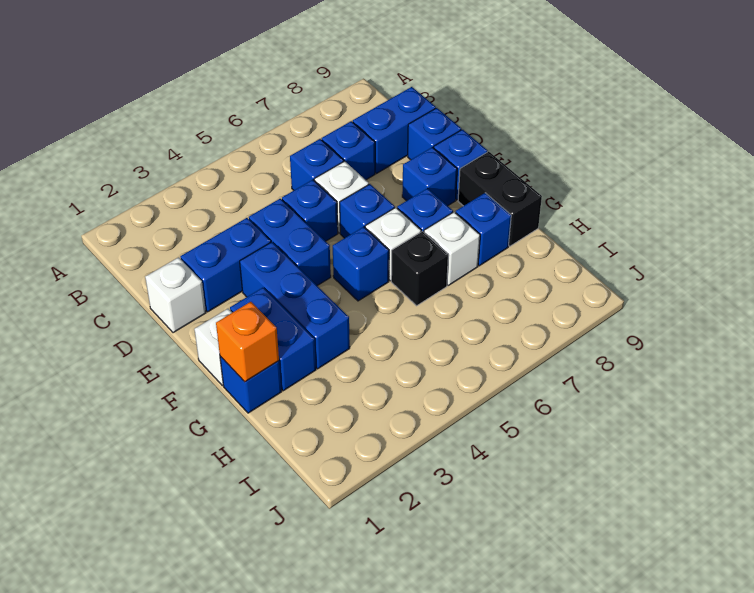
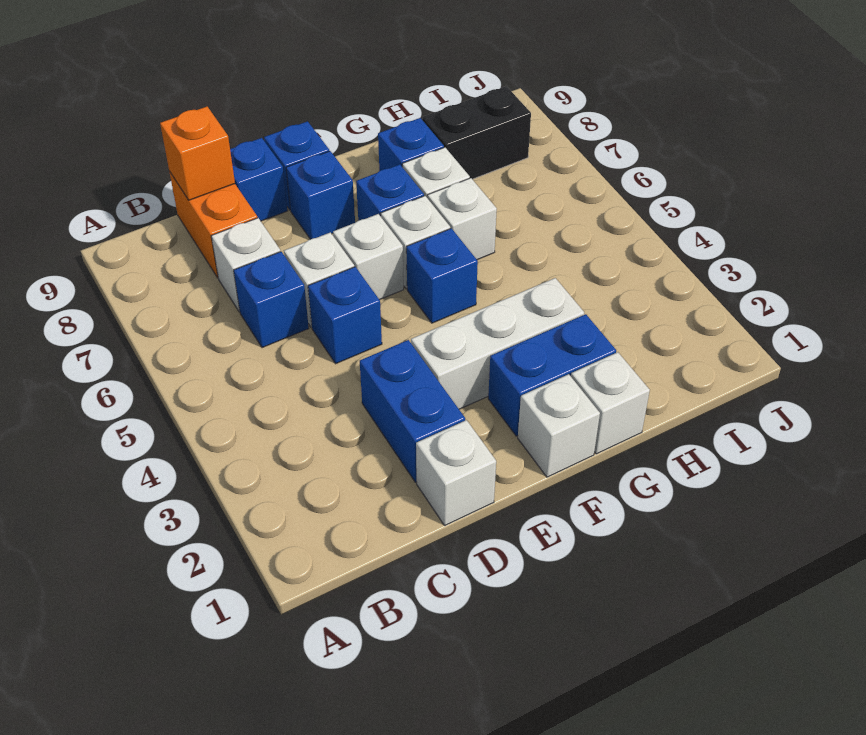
blue brick C7 level 1 -> white brick C7 level 1
blue brick C8:C9 level 1 -> orange brick C8:C9 level 1
blue brick D4:E4 level 1 -> none
blue brick E3:G3 level 1 -> white brick E3:G3 level 1
blue brick E6 level 1 -> white brick E6 level 1
black brick F9:G9 level 1 -> black brick H8:I8 level 1
blue brick G1 level 1 -> white brick G1 level 1
orange brick G1 level 2 -> orange brick C9 level 2
black brick G6 level 1 -> white brick G6 level 1

